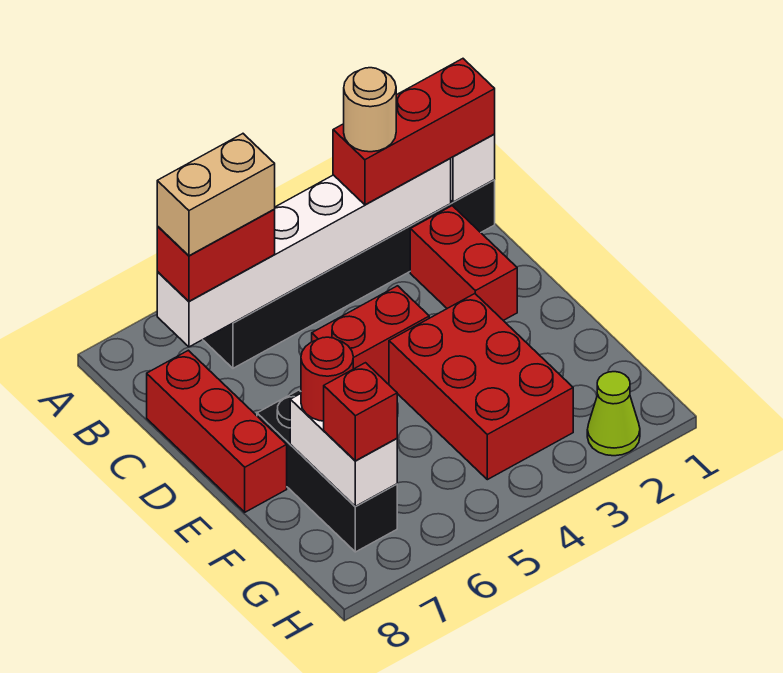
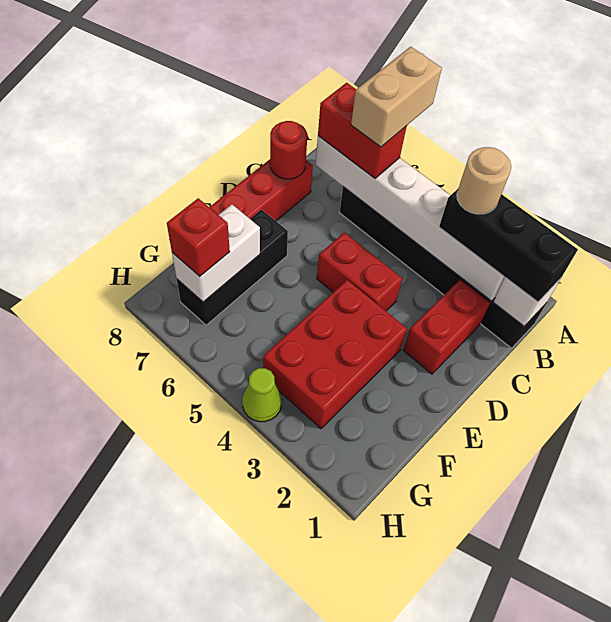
red brick B1:B3 level 3 -> black brick B1:B3 level 3
tan brick B6:B7 level 4 -> tan brick A6:B6 level 4
red round brick F7 level 3 -> red round brick C8 level 2
lime cone H2 level 1 -> lime cone H4 level 1

